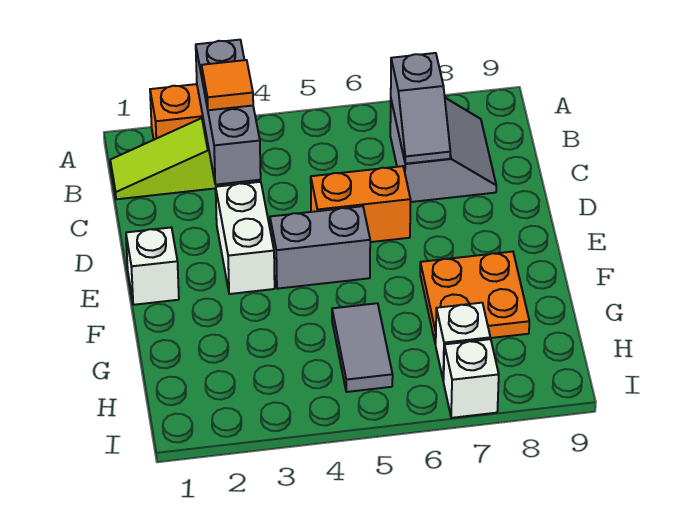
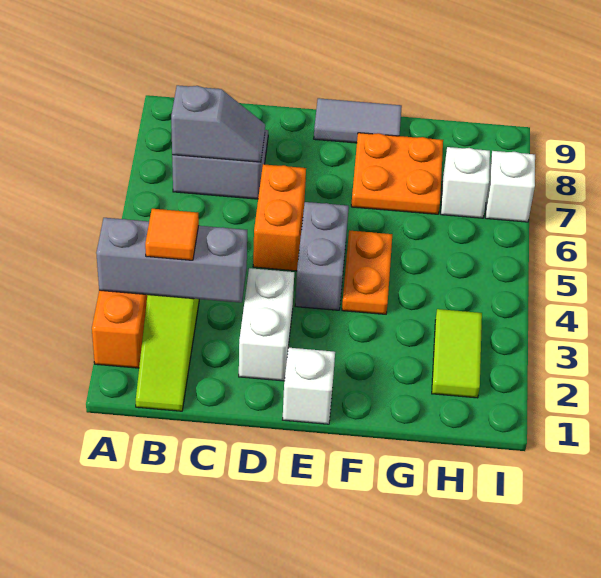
white brick D3:E3 level 1 -> white brick D2:D3 level 1
none -> orange plate F4:F5 level 1
grey tile G5:H5 level 1 -> grey tile E9:F9 level 1
none -> lime tile H2:H3 level 1

